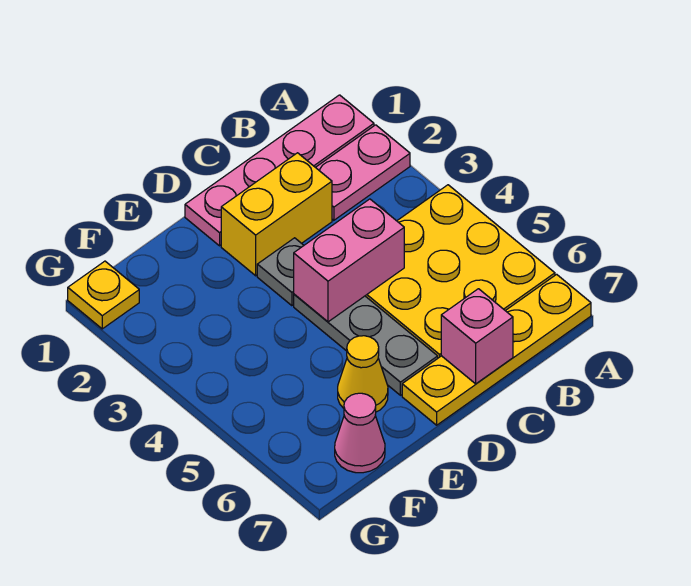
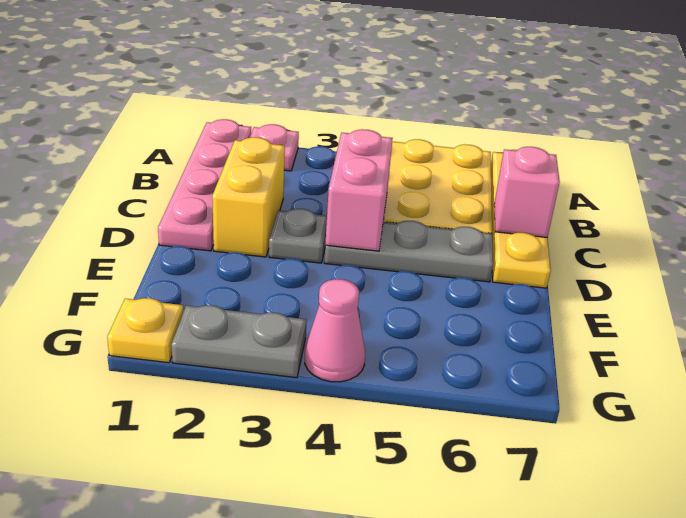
pink plate A2:B2 level 1 -> pink plate A2 level 1
yellow cone E6 level 1 -> none
pink cone F7 level 1 -> pink cone G4 level 1
none -> grey plate G2:G3 level 1

